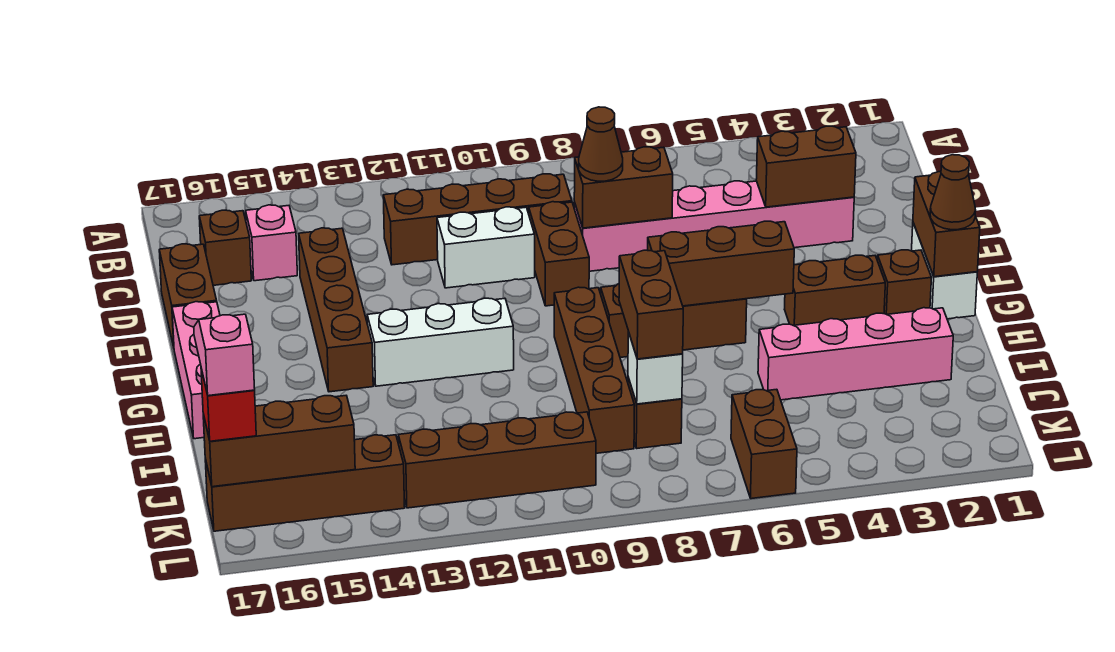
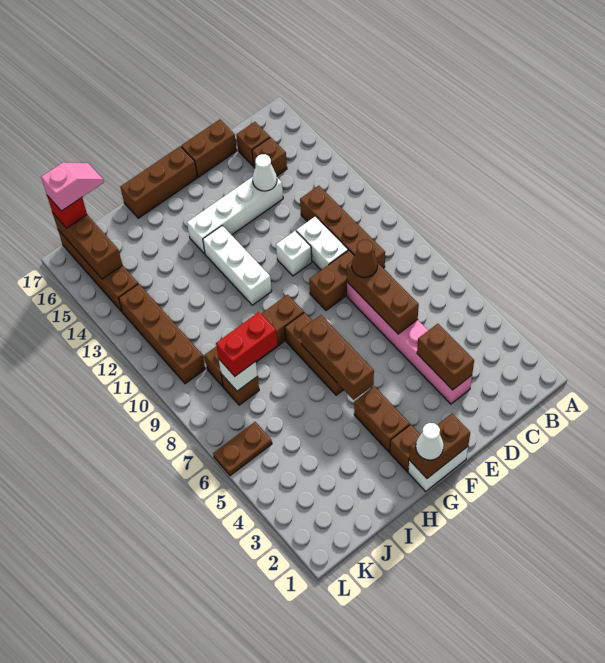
pink brick C15 level 1 -> brown brick C15 level 1
brown brick D7:D8 level 2 -> brown brick D6:D8 level 2
brown brick D14:G14 level 1 -> white brick D14:G14 level 1
none -> white cone D14 level 2
none -> white brick E11 level 1
pink brick F17:H17 level 1 -> brown brick F17:H17 level 1
brown cone G1 level 3 -> white cone G1 level 3
pink brick I2:I5 level 1 -> none
brown brick I8:J8 level 3 -> red brick I8:J8 level 3
brown brick K6:L6 level 1 -> brown plate K6:L6 level 1

